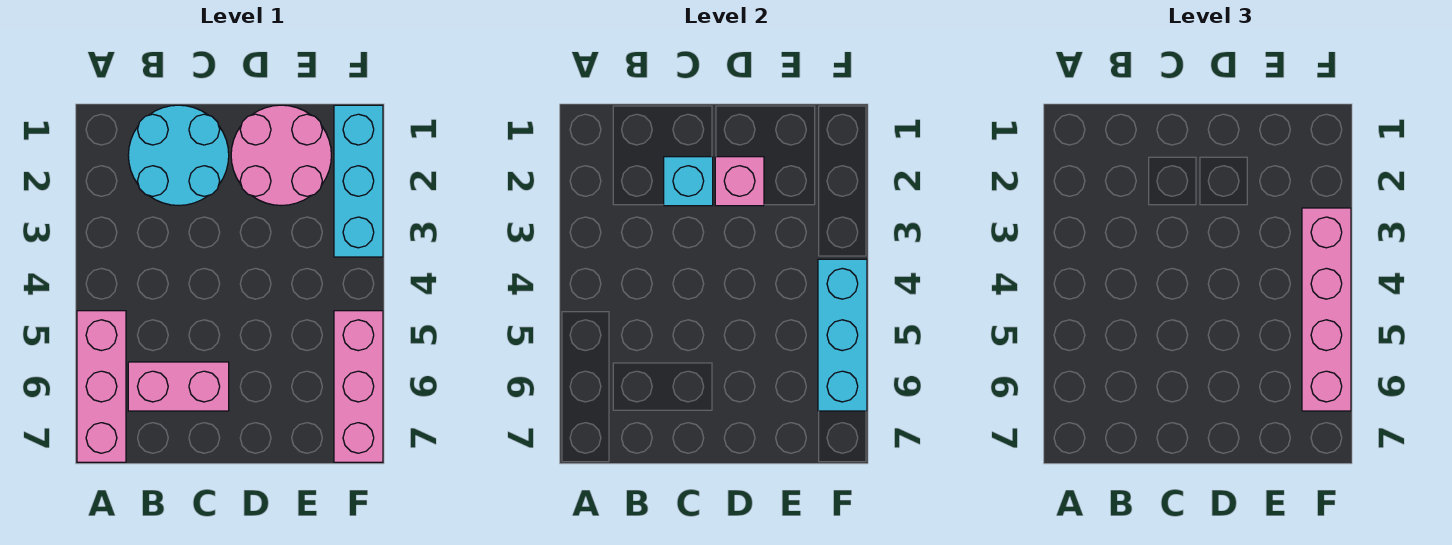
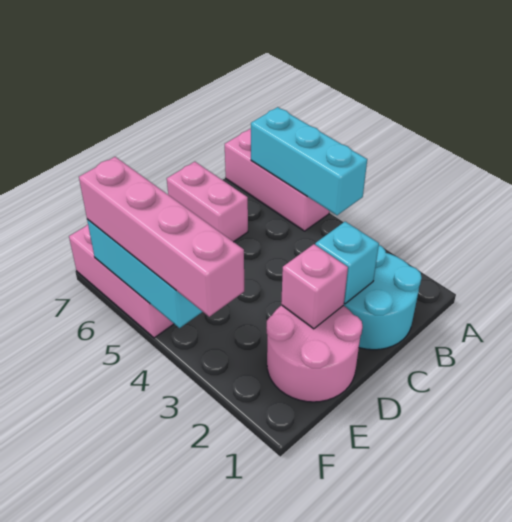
pink brick B6:C6 level 1 -> pink brick C6:C7 level 1
cyan brick F1:F3 level 1 -> cyan brick A4:A6 level 2

